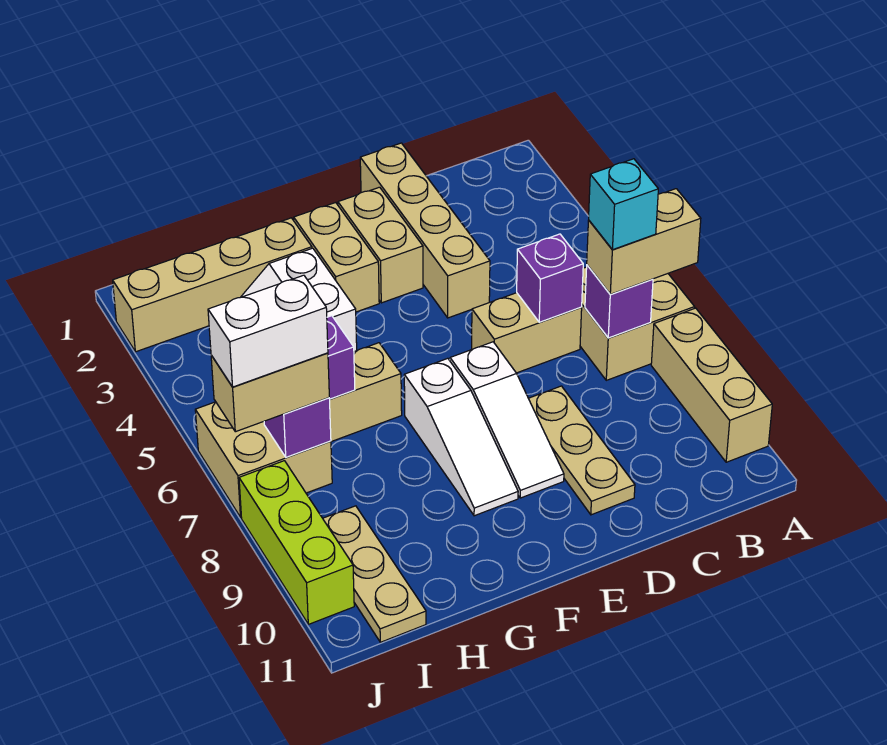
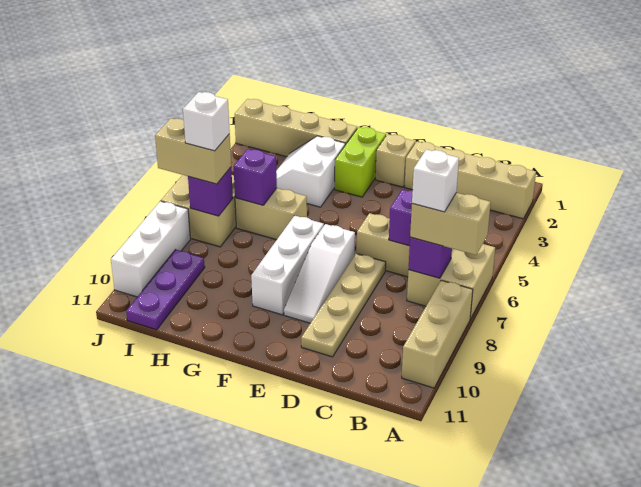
cyan brick B7 level 4 -> white brick B7 level 4
tan brick D1:D4 level 1 -> tan brick A2:D2 level 1
tan plate D8:D10 level 1 -> tan plate D7:D10 level 1
tan brick E2:E3 level 1 -> tan brick E2 level 1
tan brick F2:F3 level 1 -> lime brick F2:F3 level 1
white slope F7:F9 level 1 top 7 -> white brick F7:F9 level 1
white brick I7:J7 level 4 -> white brick I7 level 4
tan plate I9:I11 level 1 -> purple plate I9:I11 level 1
lime brick J8:J10 level 1 -> white brick J8:J10 level 1

